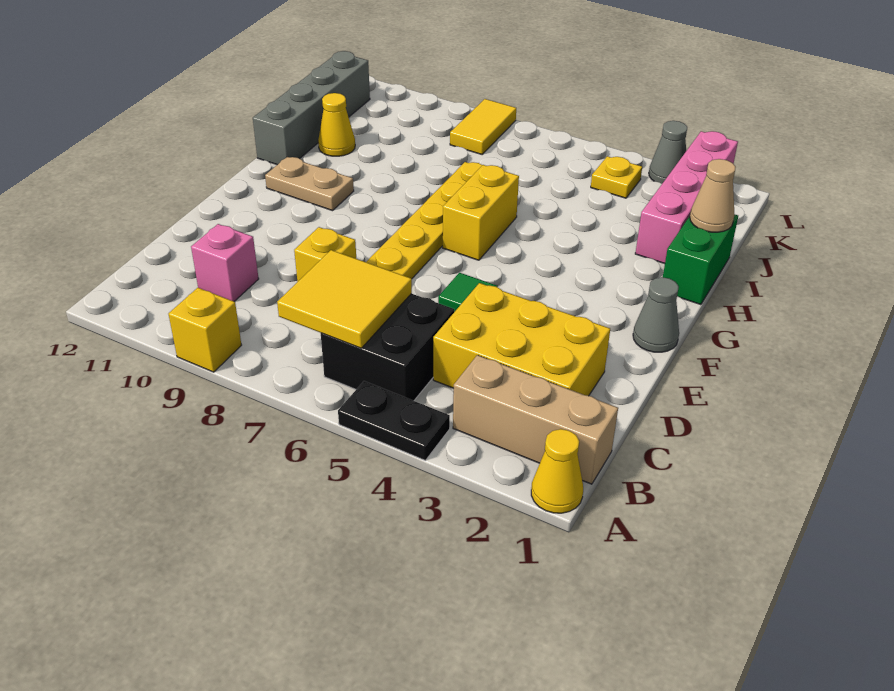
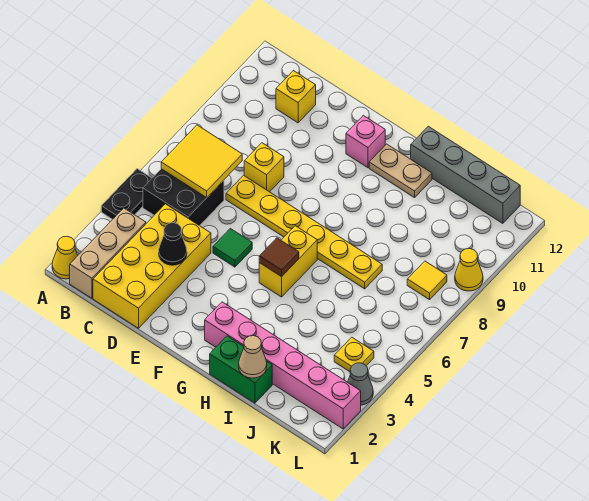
yellow brick A9 level 1 -> yellow brick C11 level 1
yellow brick C2:D4 level 1 -> yellow brick C1:D4 level 1
pink brick C10 level 1 -> pink brick F11 level 1
none -> black cone D3 level 2
grey cone F1 level 1 -> none
none -> brown tile G5 level 2
yellow brick G6:H6 level 1 -> yellow brick G5:G6 level 1
tan plate G10:G11 level 1 -> tan plate G11:H11 level 1
pink brick I2:L2 level 1 -> pink brick G2:L2 level 1
yellow cone I11 level 1 -> yellow cone L9 level 1
yellow tile K8:L8 level 1 -> yellow tile K8 level 1

